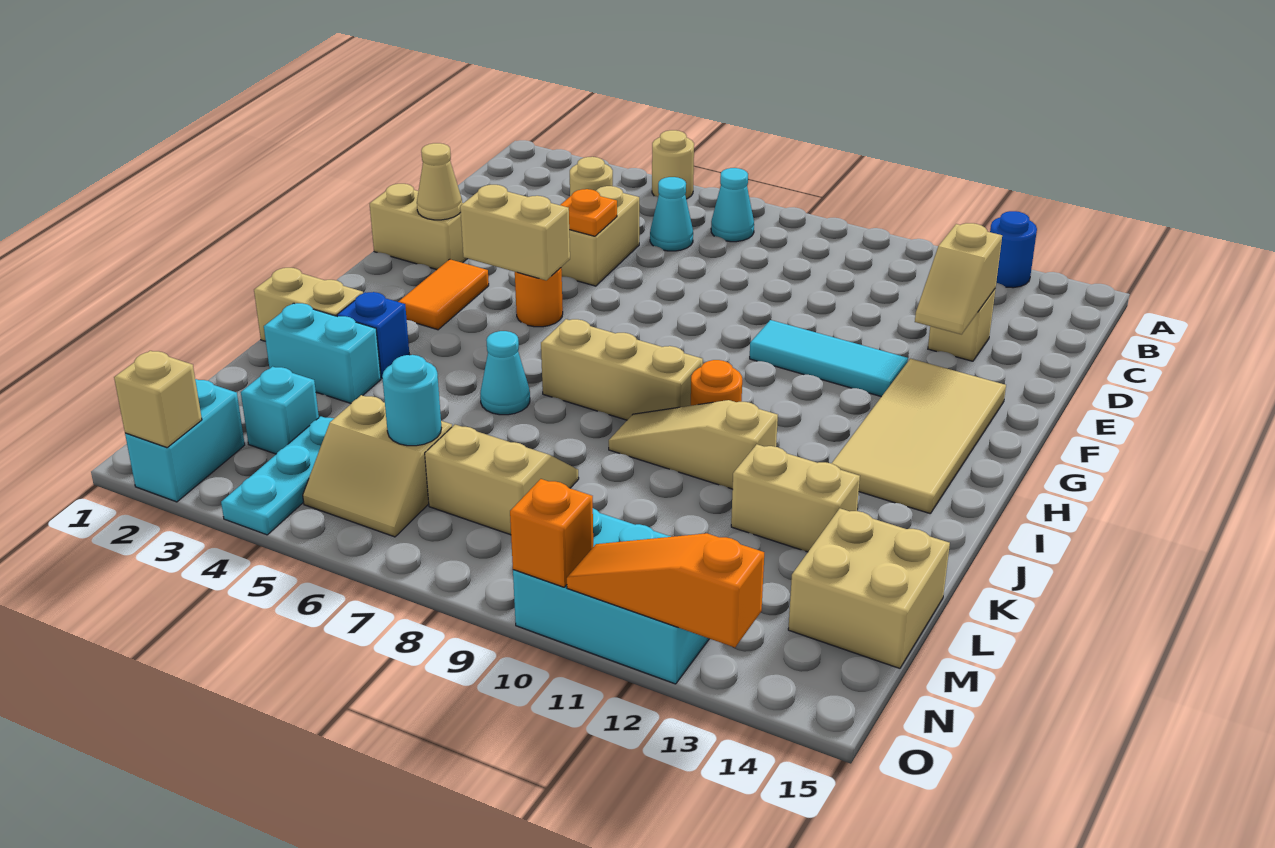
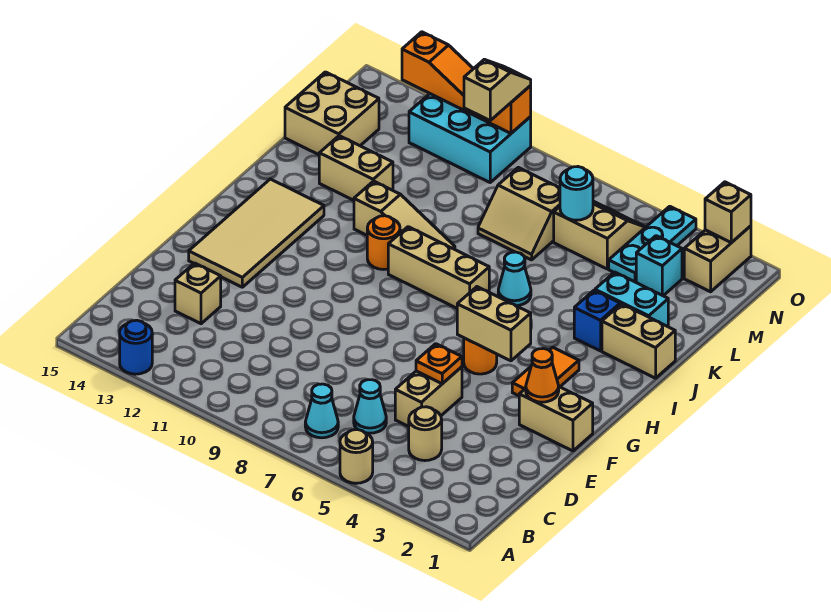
tan slope D13:E13 level 2 top D -> tan slope N10:O10 level 3 top N
tan cone F2 level 2 -> orange cone F2 level 2
cyan tile F10:F12 level 1 -> none
cyan brick N2:O2 level 1 -> tan brick N2:O2 level 1

